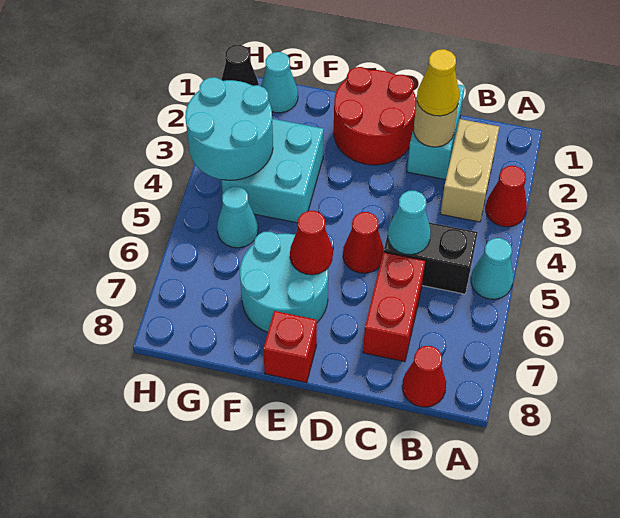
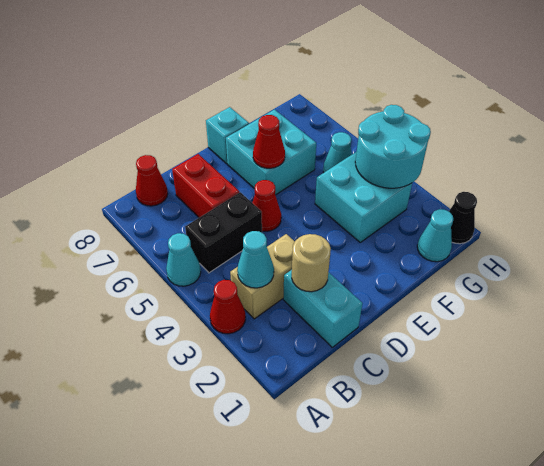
tan brick B2:B3 level 1 -> tan brick B3:C3 level 1
yellow cone C2 level 3 -> none
cyan cone C5 level 2 -> cyan cone B3 level 2
red round brick D1:E2 level 1 -> none
cyan round brick E6:F7 level 1 -> cyan brick E6:F7 level 1
red brick E8 level 1 -> cyan brick E8 level 1

